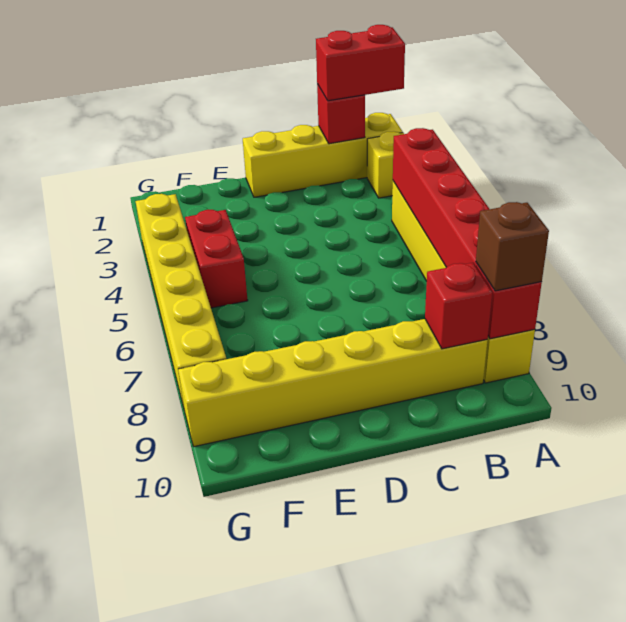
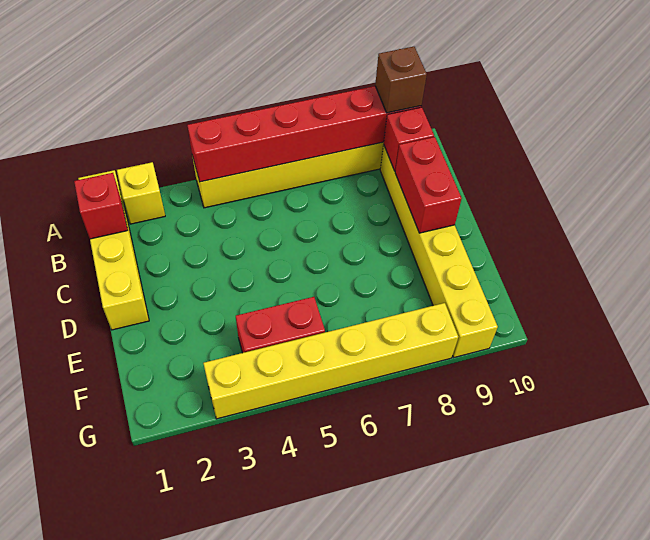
red brick A1:B1 level 3 -> red brick C9:D9 level 2

